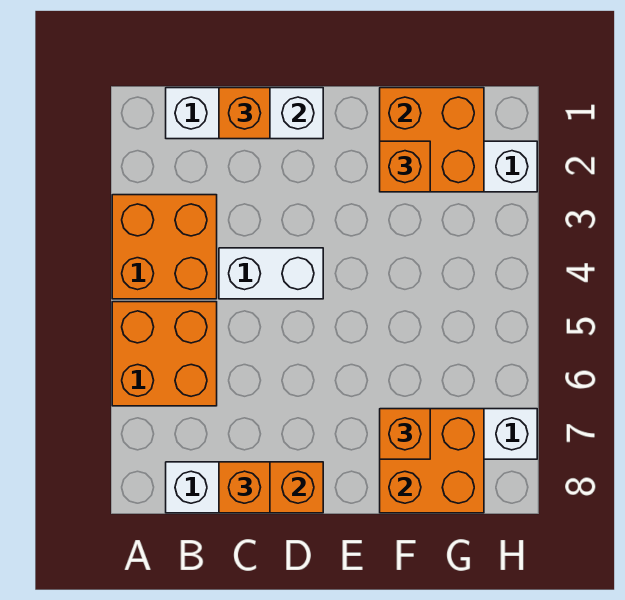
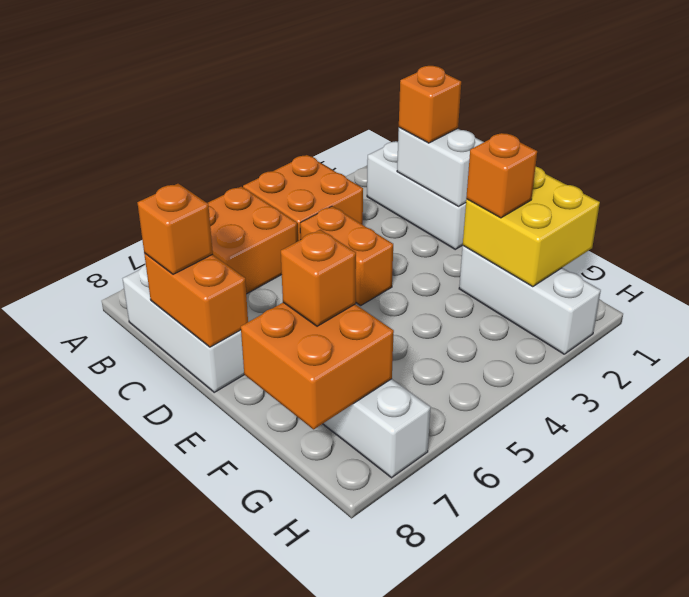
white brick C4:D4 level 1 -> orange brick C4:D4 level 1
orange brick F1:G2 level 2 -> yellow brick F1:G2 level 2

